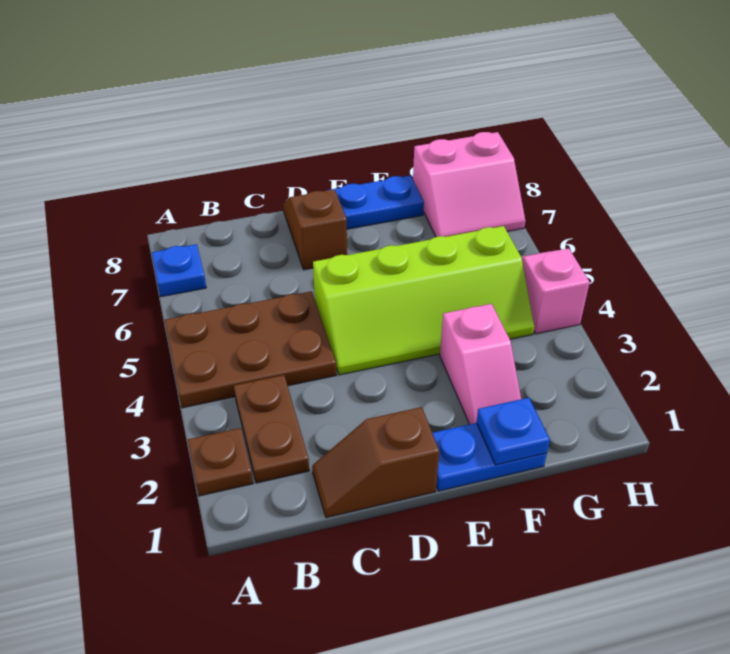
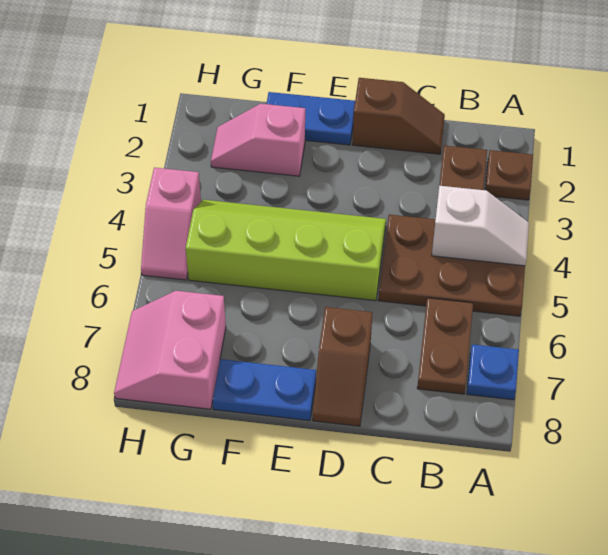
none -> white slope A4:B4 level 2 top B
none -> brown plate B6:B7 level 1
blue plate F1 level 2 -> none
pink slope F2:F3 level 1 top 3 -> pink slope F2:G2 level 1 top F
pink slope G7:H8 level 1 top 8 -> pink slope G7:H8 level 1 top G

